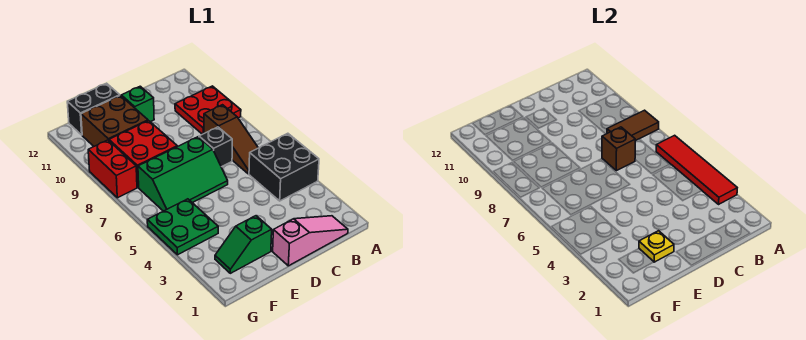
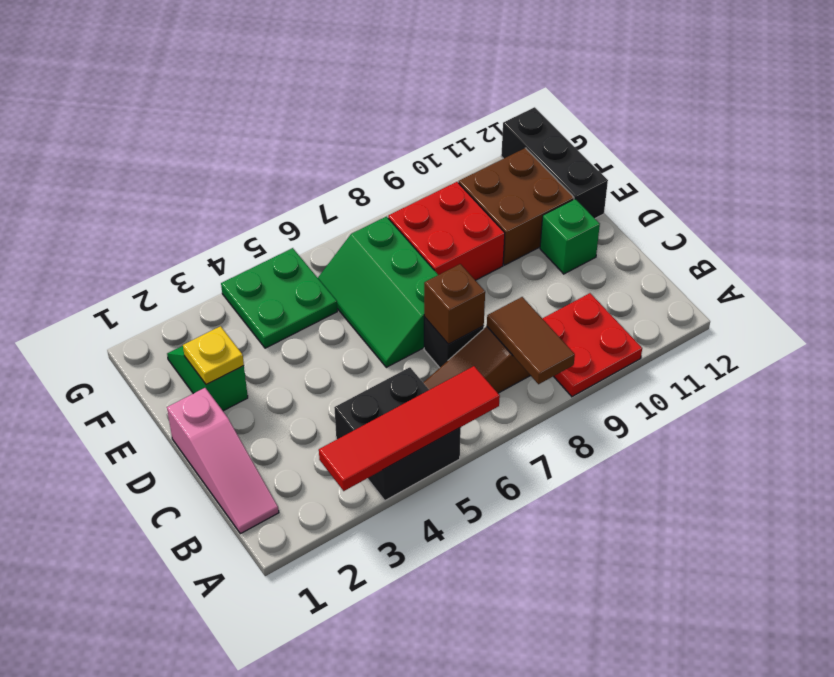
black brick E12:F12 level 1 -> black brick E12:G12 level 1
red brick G8:G9 level 1 -> none

